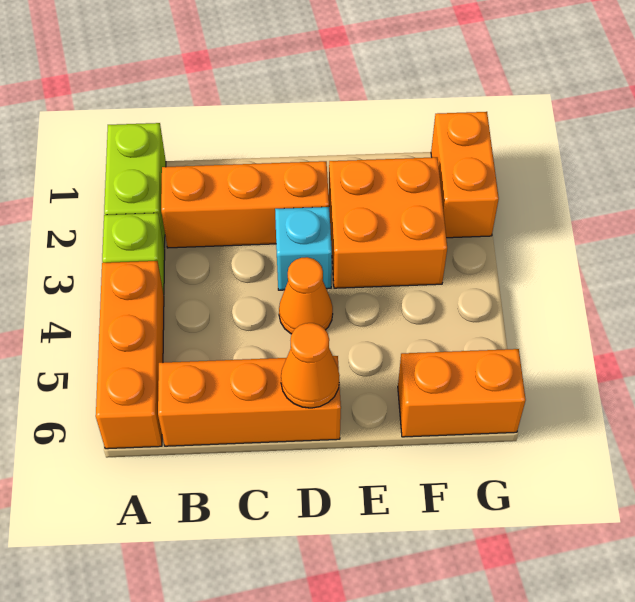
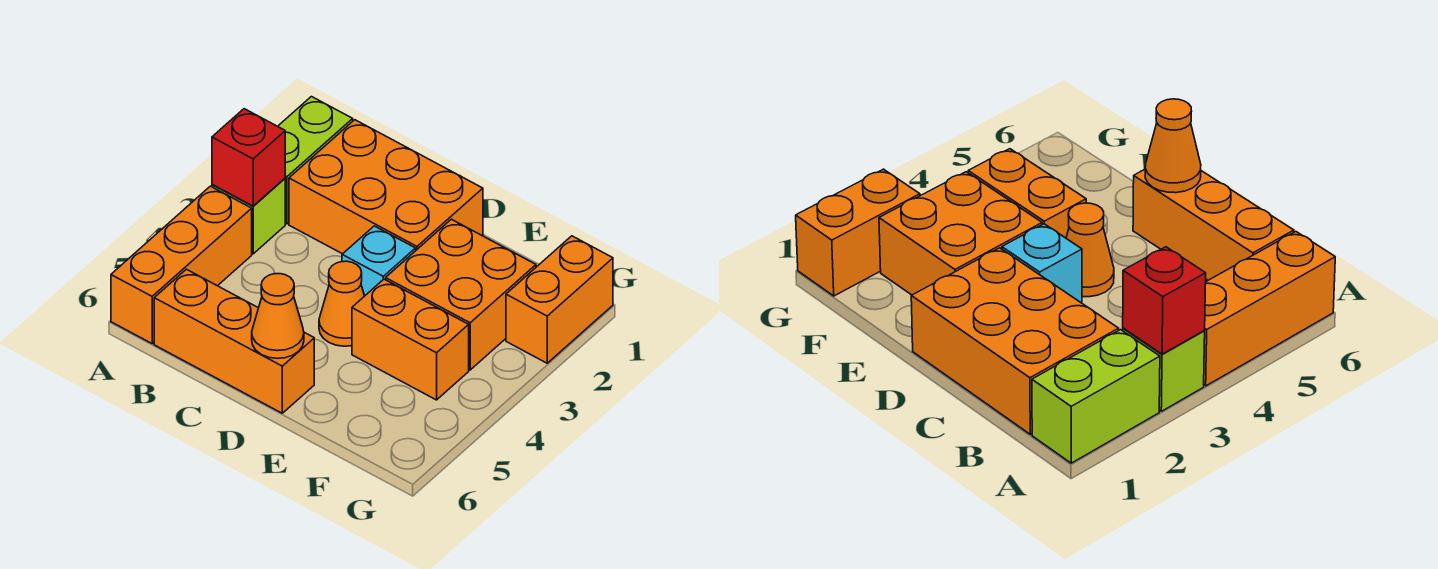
none -> red brick A3 level 2
orange brick B2:D2 level 1 -> orange brick B1:D2 level 1
orange brick F6:G6 level 1 -> orange brick E4:F4 level 1

